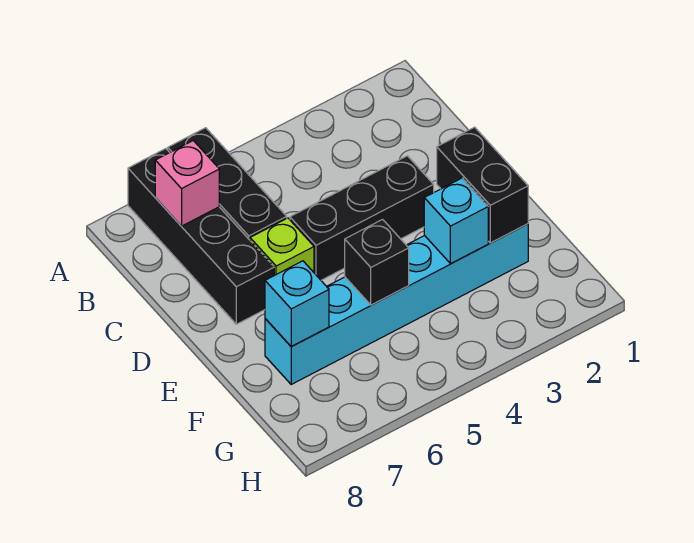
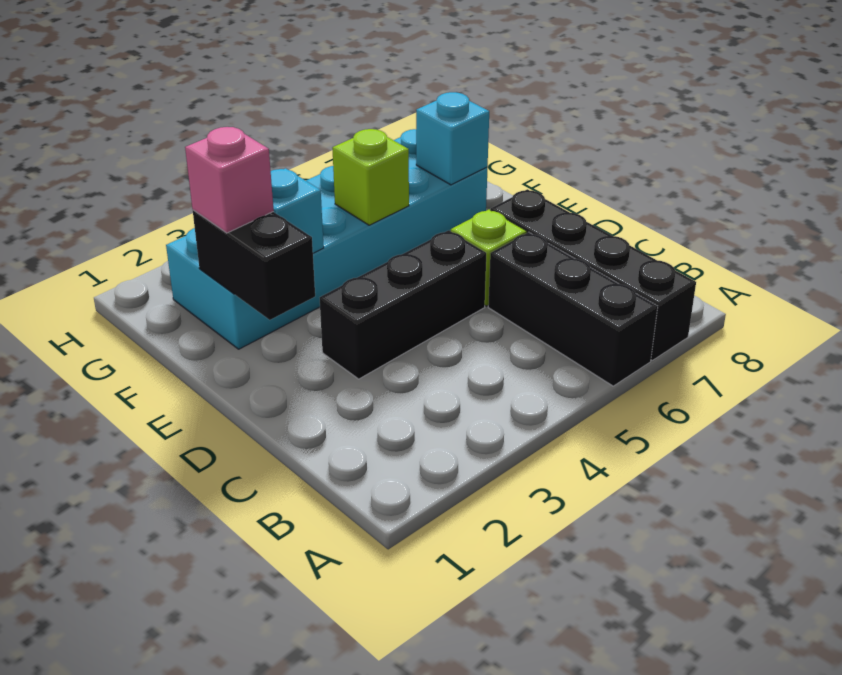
pink brick B7 level 2 -> pink brick F2 level 3
cyan brick F2:F7 level 1 -> cyan brick F2:G7 level 1
black brick F5 level 2 -> lime brick F5 level 2

